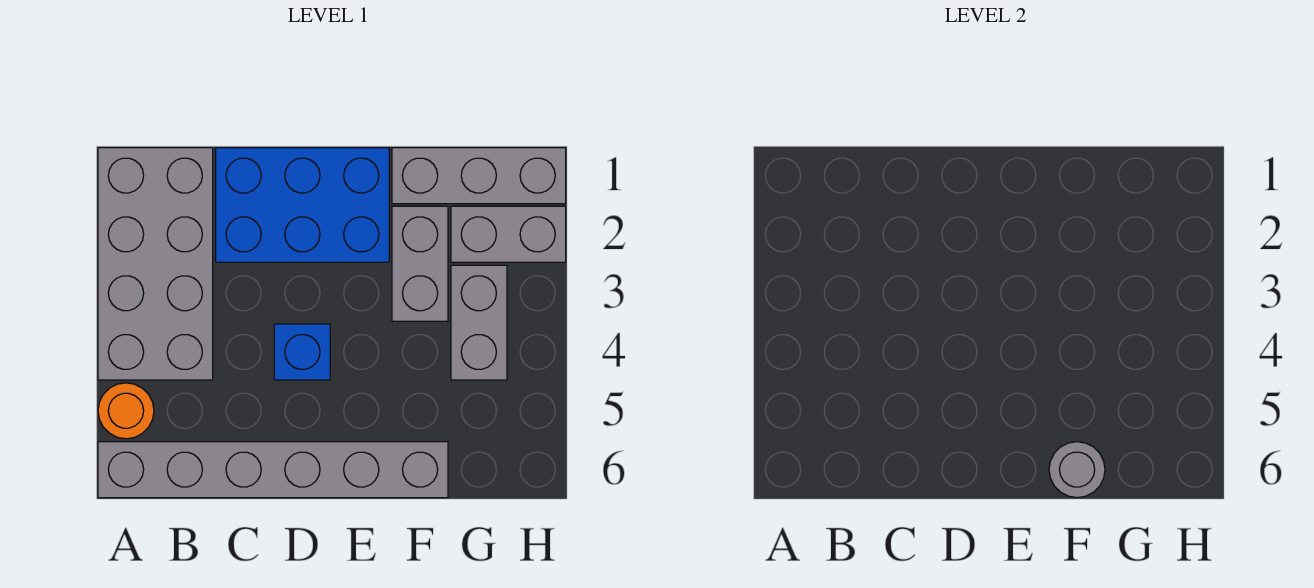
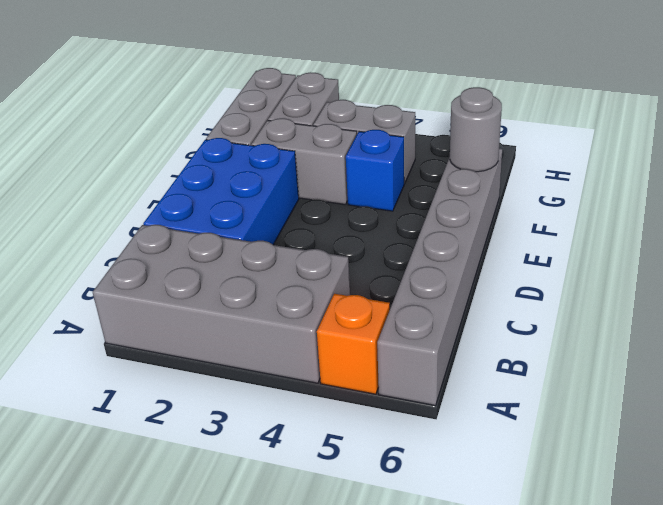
orange round brick A5 level 1 -> orange brick A5 level 1
blue brick D4 level 1 -> blue brick F4 level 1

